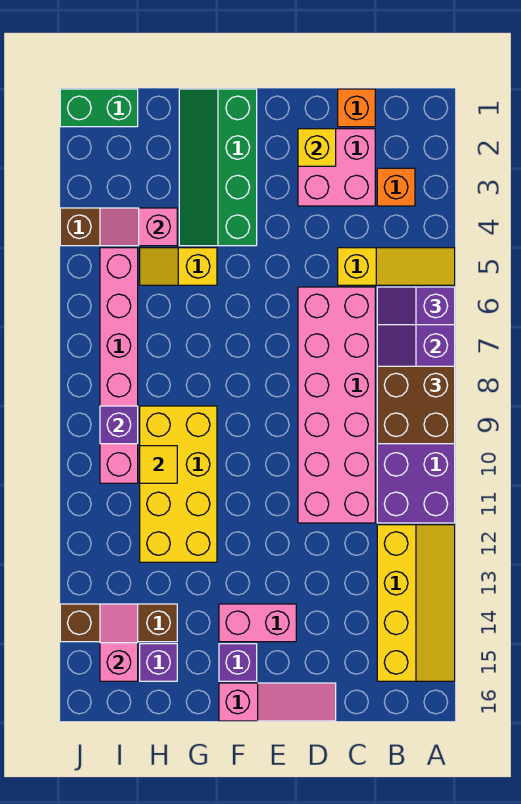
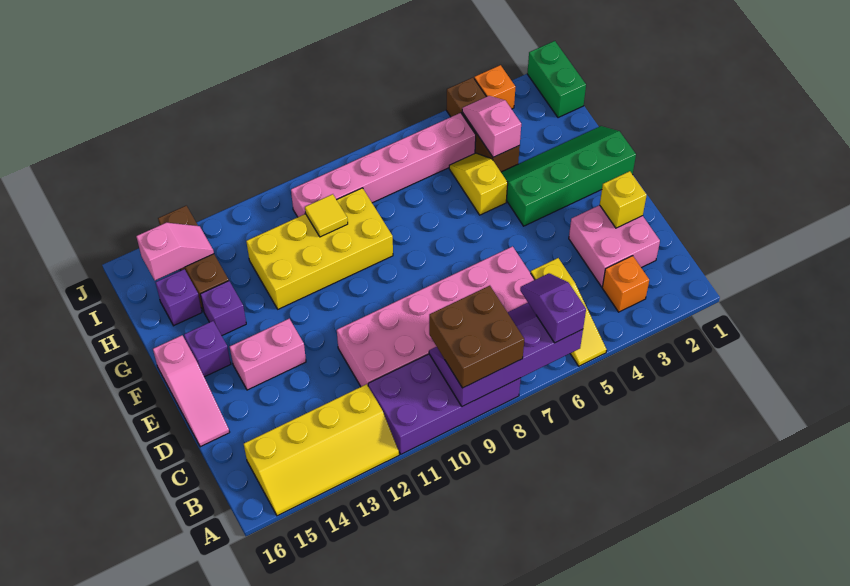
orange brick C1 level 1 -> orange brick J3 level 1
pink brick E14:F14 level 1 -> pink brick E13:E14 level 1
purple brick I9 level 2 -> purple brick G14 level 1

